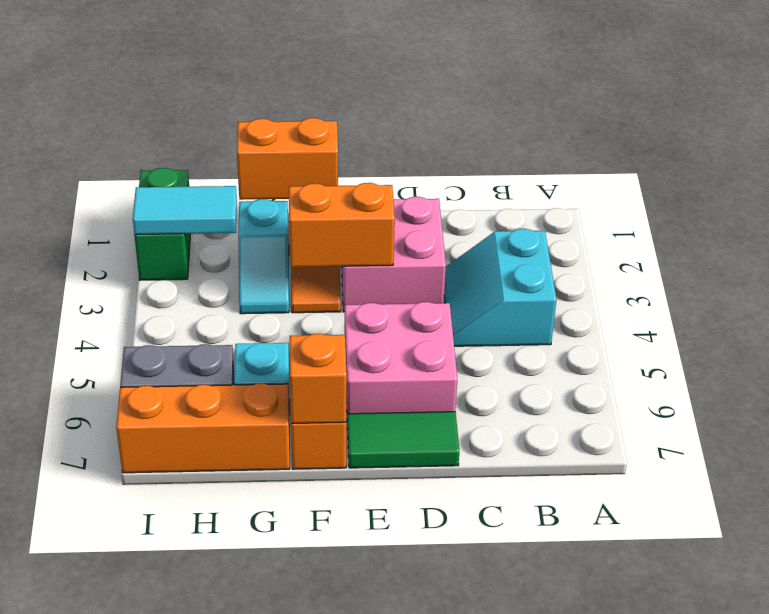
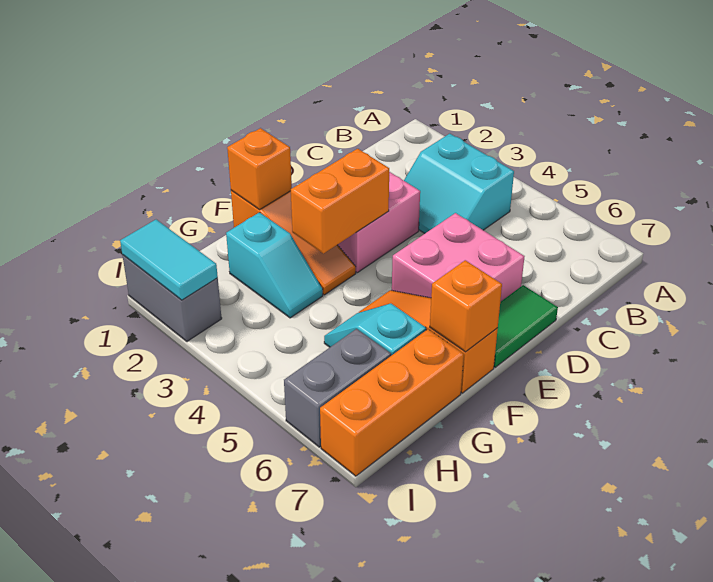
orange brick F1:G1 level 2 -> orange brick F1 level 2
cyan tile H2:I2 level 2 -> cyan tile I1:I2 level 2
green brick I1:I2 level 1 -> grey brick I1:I2 level 1

